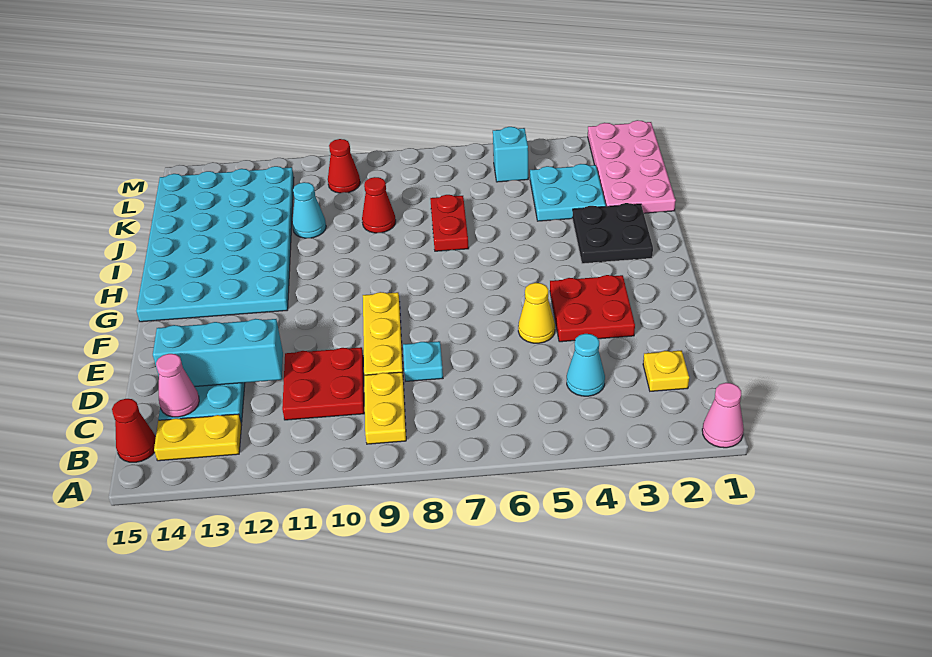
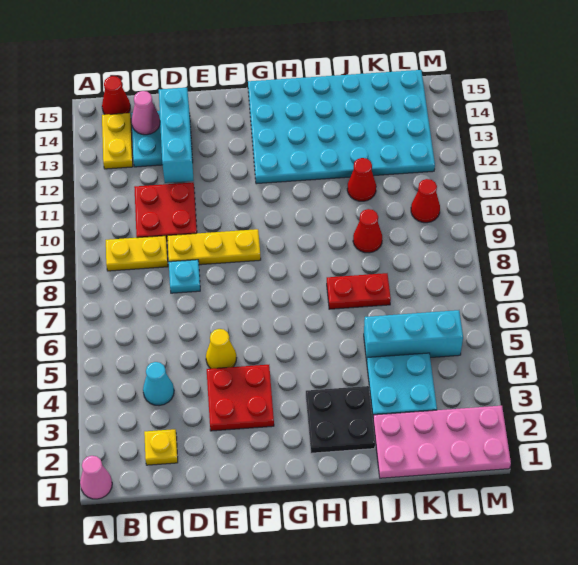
cyan cone J11 level 1 -> red cone J11 level 1
cyan brick L5 level 1 -> cyan brick J5:L5 level 1

